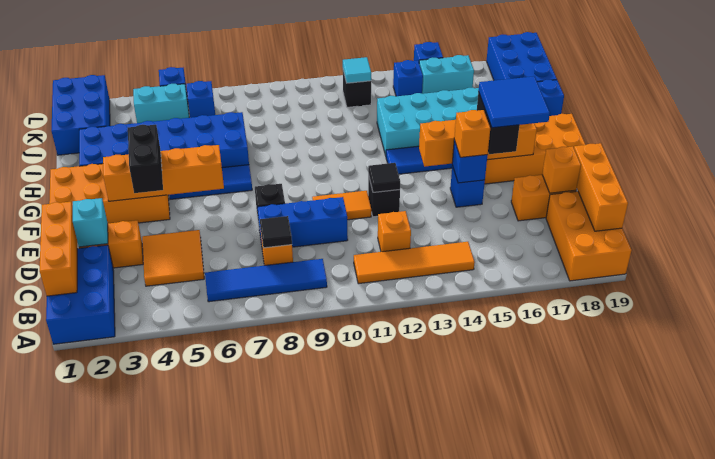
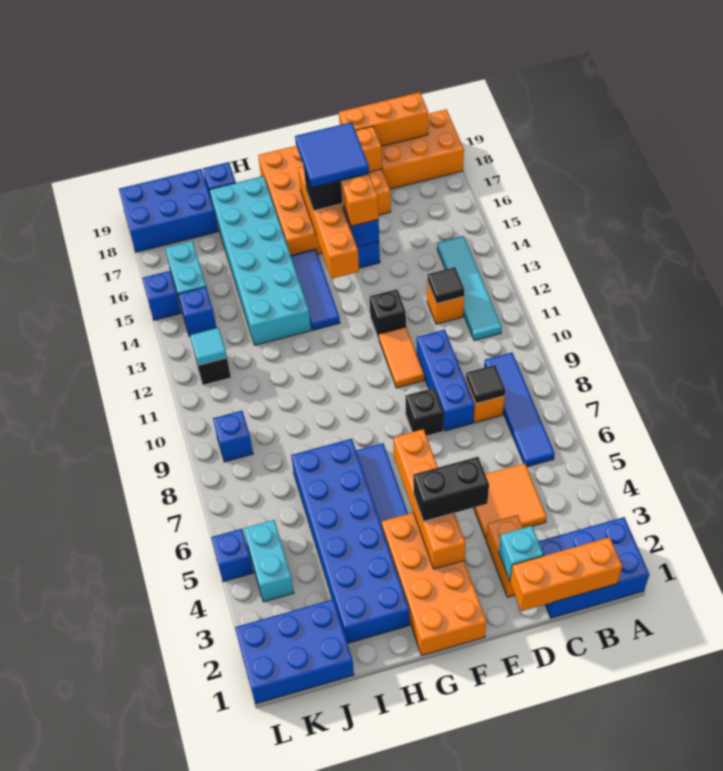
orange tile B11:B14 level 1 -> cyan tile B11:B14 level 1
black tile E12 level 2 -> black tile C12 level 2
blue brick K6 level 1 -> blue brick K9 level 1

